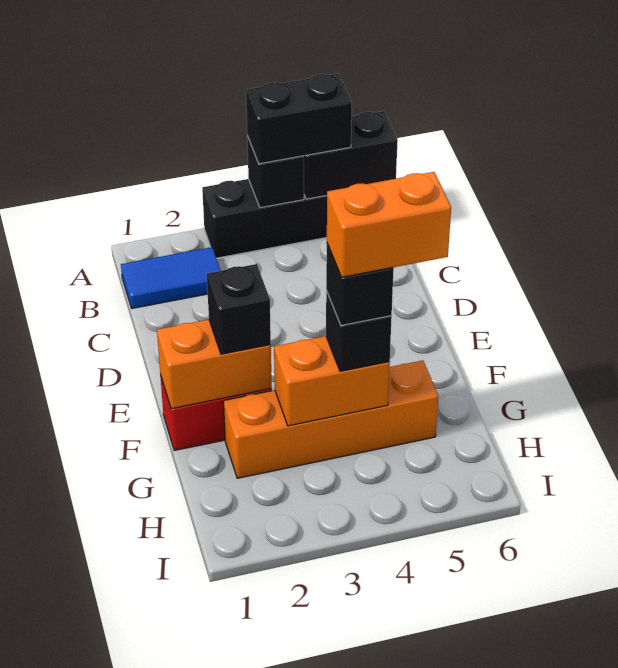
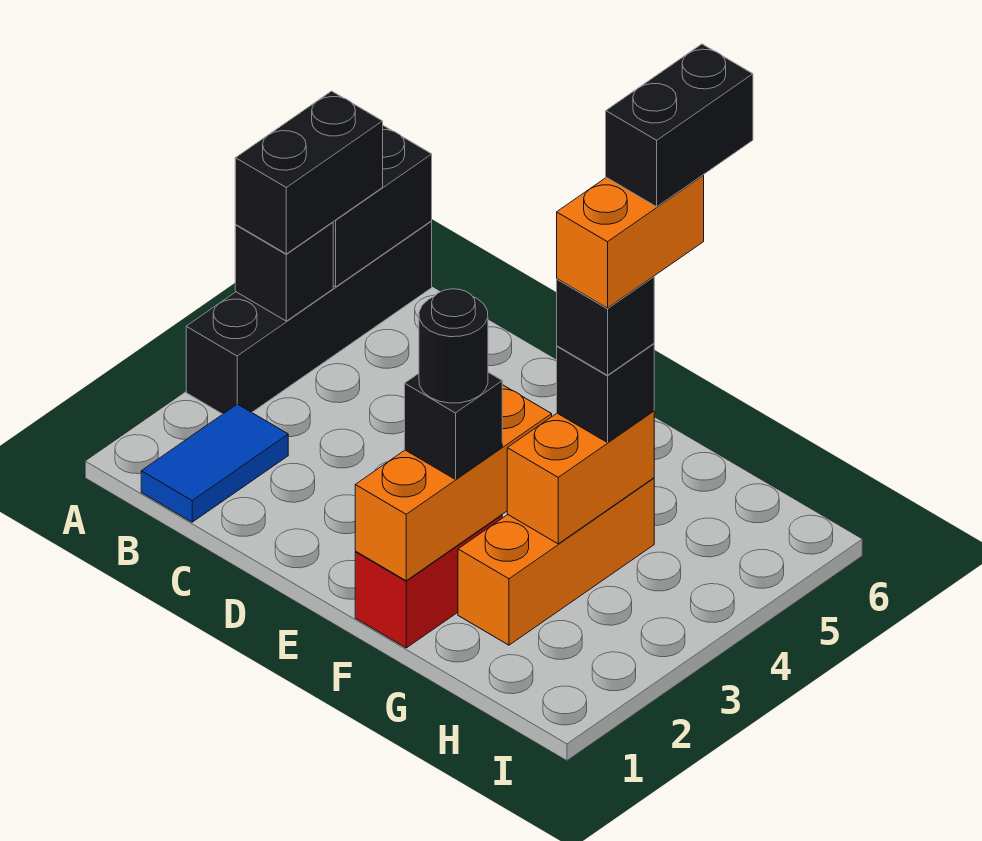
orange brick F1:F2 level 2 -> orange brick F1:F3 level 2
none -> black round brick F2 level 4
orange brick G2:G5 level 1 -> orange brick G2:G4 level 1
none -> black brick G5:G6 level 6

